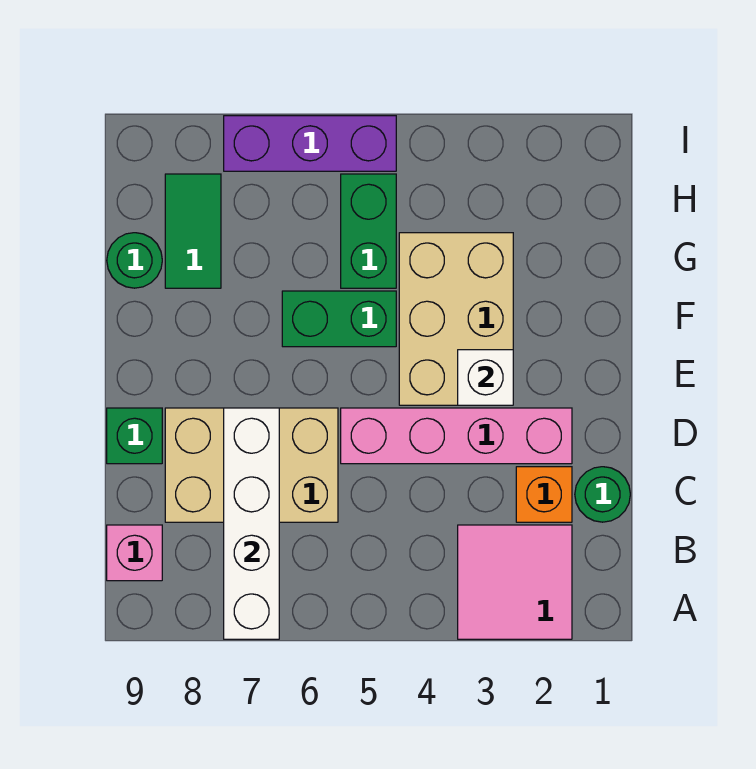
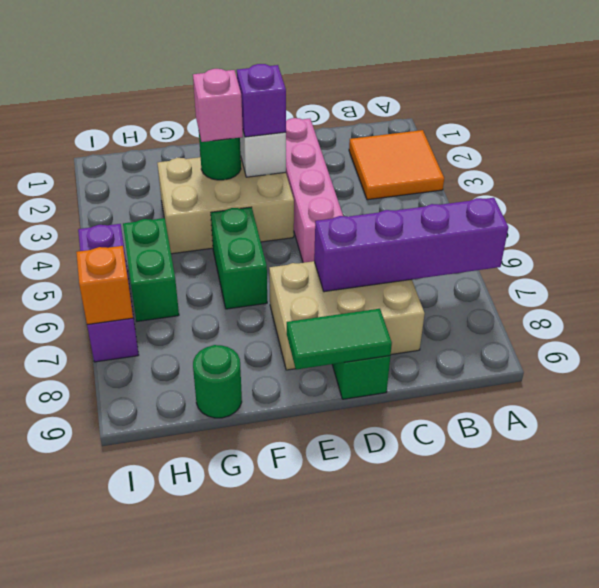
pink tile A2:B3 level 1 -> orange tile A2:B3 level 1
white brick A7:D7 level 2 -> purple brick A7:D7 level 2
pink brick B9 level 1 -> pink brick F3 level 3
green round brick C1 level 1 -> green round brick F3 level 2
orange brick C2 level 1 -> orange brick I7 level 2
tan brick C6:D8 level 1 -> tan brick C7:E8 level 1
none -> purple brick E3 level 3
green brick G5:H5 level 1 -> green brick H5:H6 level 1
green tile G8:H8 level 1 -> green tile D9:E9 level 2

